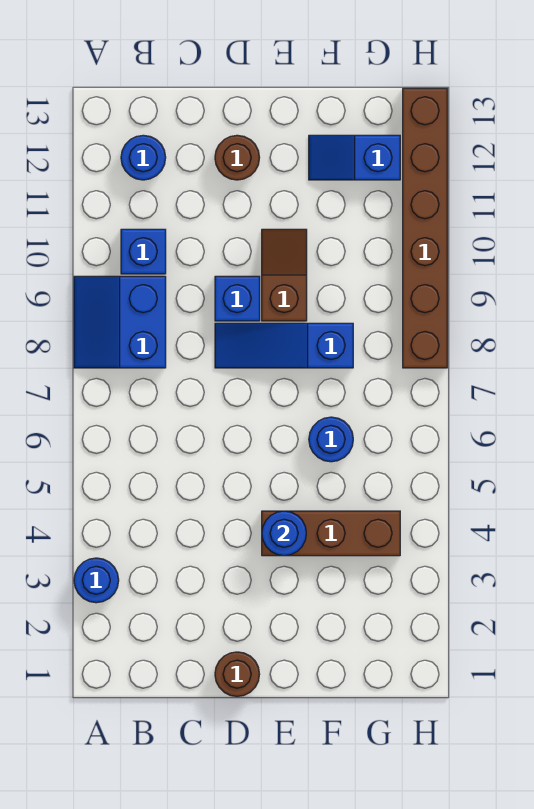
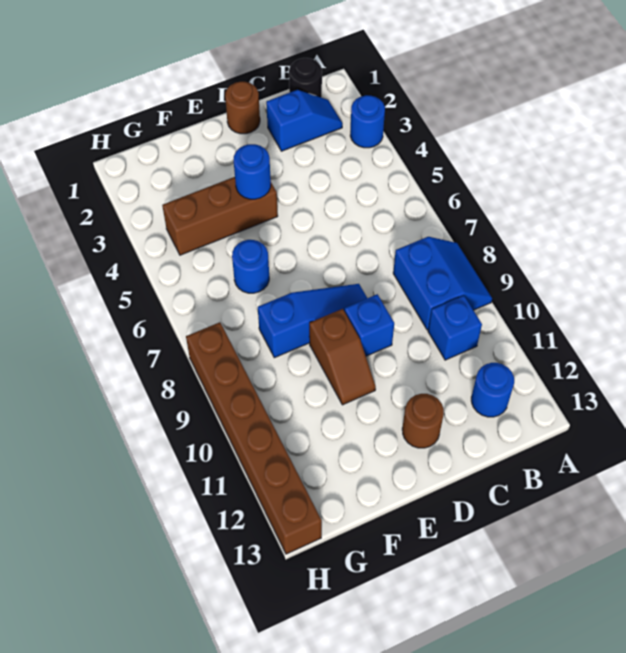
none -> black round brick B1 level 1
blue slope F12:G12 level 1 top G -> blue slope B2:C2 level 1 top C

